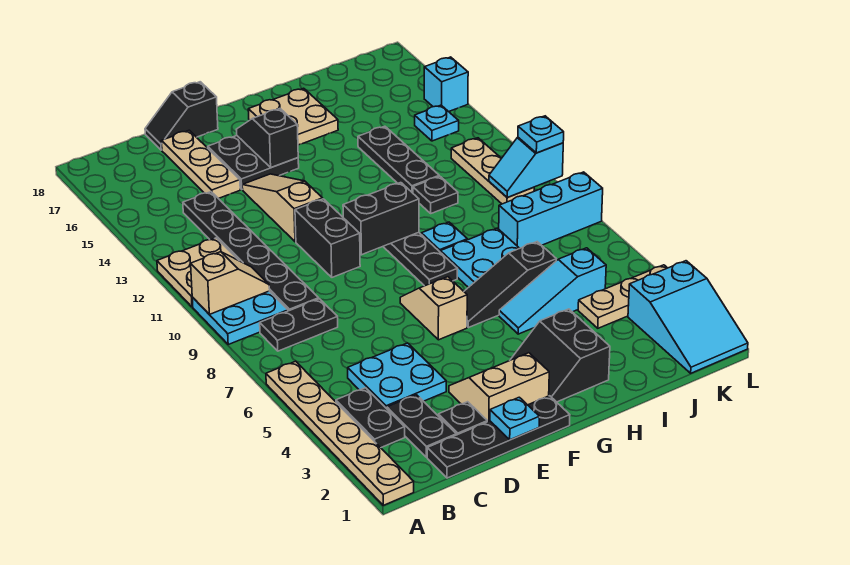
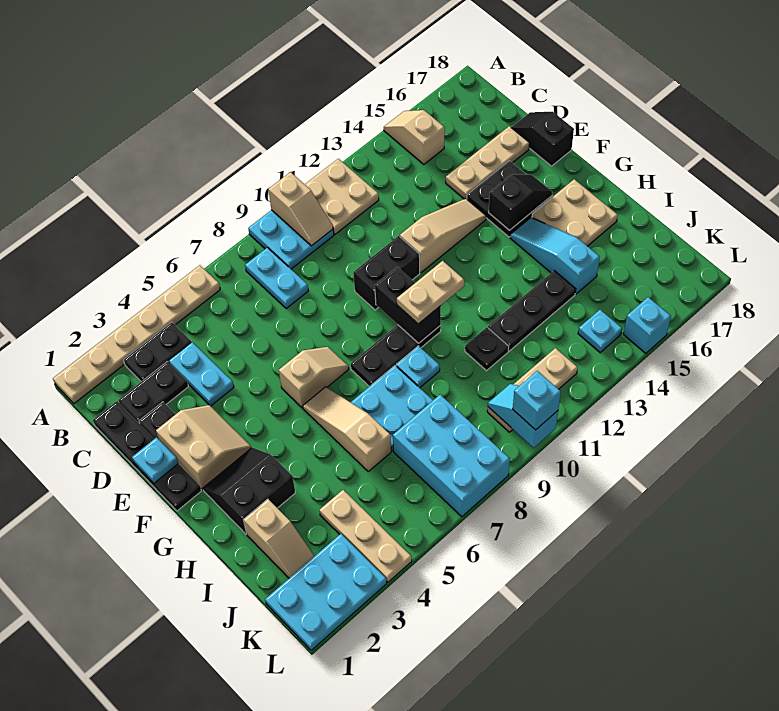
none -> tan slope A15:B15 level 1 top B
black plate B8:C8 level 1 -> cyan plate B8:C8 level 1
cyan plate C4:D5 level 1 -> cyan plate C4:D4 level 1
black plate C9:C14 level 1 -> none
black slope G6:I6 level 1 top I -> tan slope G6:I6 level 1 top I
none -> tan plate G10:G11 level 3
cyan slope H5:J5 level 1 top J -> cyan slope G15:I15 level 1 top I
none -> tan slope I2:J2 level 1 top I
cyan brick J8:L8 level 1 -> cyan brick J7:L8 level 1
cyan slope K1:L3 level 1 top 3 -> cyan plate K1:L3 level 1
cyan plate L10 level 3 -> cyan brick L10 level 3

